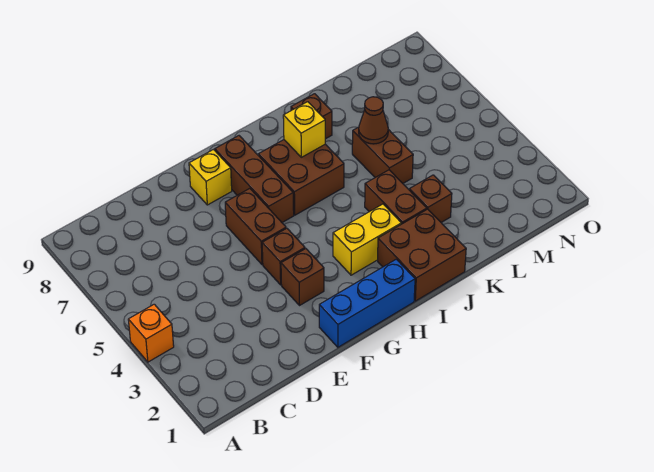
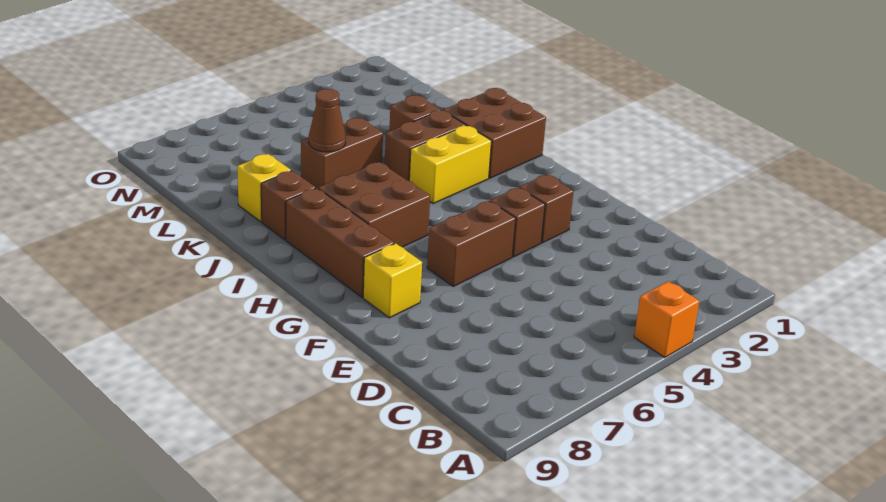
blue brick F1:H1 level 1 -> none
brown brick G6:G8 level 1 -> brown brick G8:I8 level 1
yellow brick H3:I3 level 1 -> yellow brick I3:I4 level 1
yellow brick I7 level 2 -> yellow brick K8 level 1

